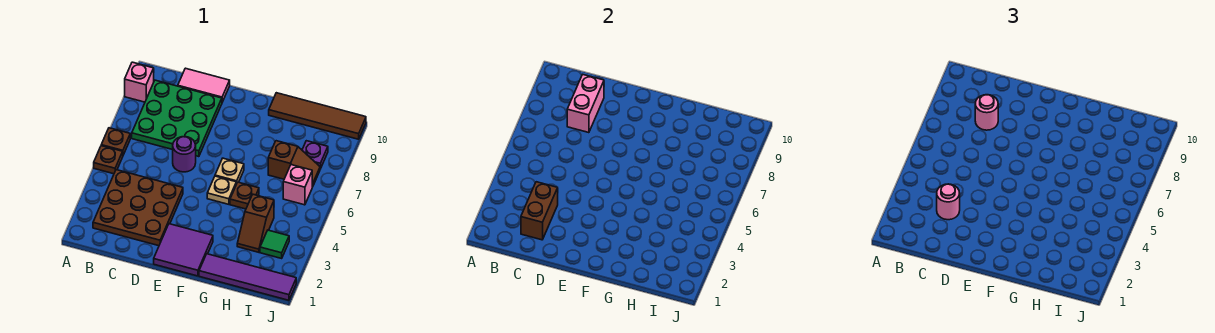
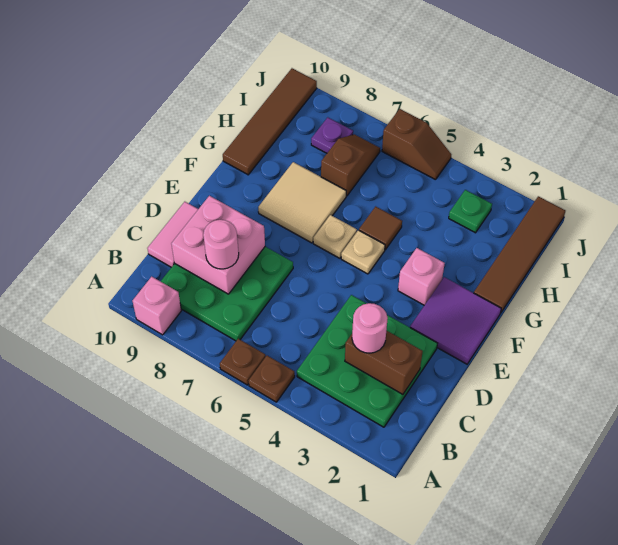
brown plate B2:D4 level 1 -> green plate B2:D4 level 1
pink brick C8:C9 level 2 -> pink brick C8:D9 level 2
purple round brick D6 level 1 -> none
none -> tan tile F7:G8 level 1
purple tile G1:J1 level 1 -> brown tile G1:J1 level 1
brown plate G5 level 1 -> brown tile G5 level 1
brown slope H3:H4 level 1 top 4 -> brown slope J5:J6 level 1 top 6
green tile I3 level 1 -> green plate I3 level 1
pink brick I6 level 1 -> pink brick F3 level 1

